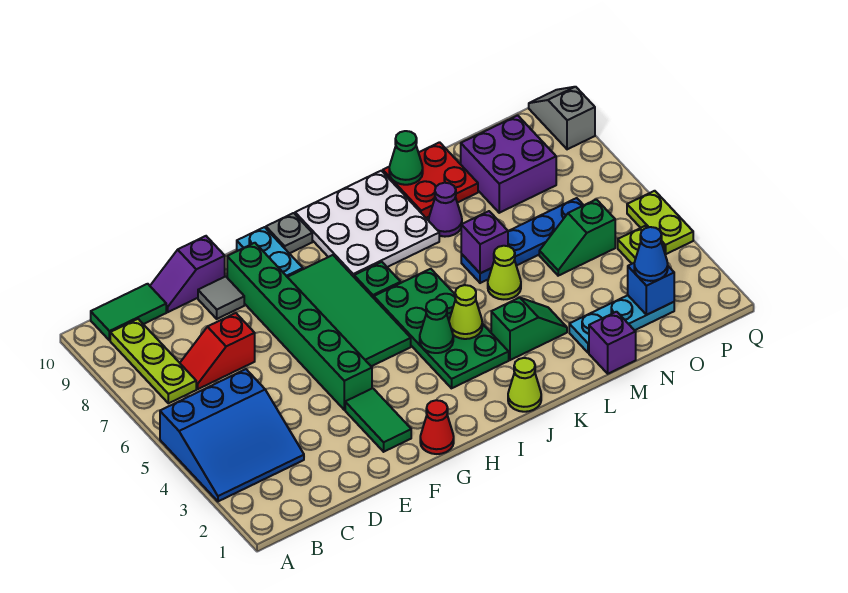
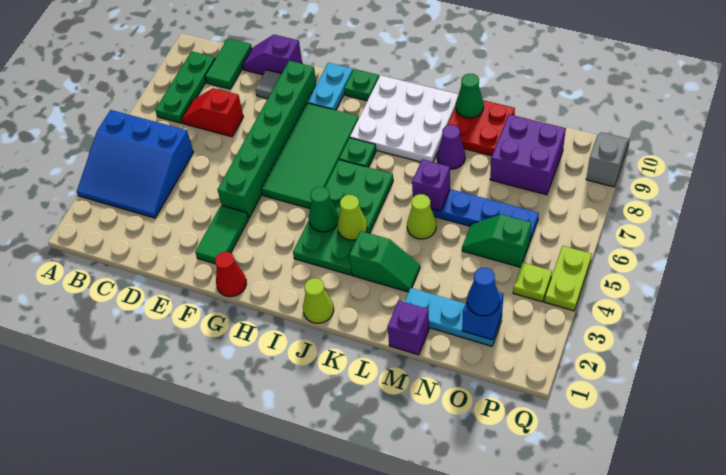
lime plate B7:B9 level 1 -> green plate B7:B9 level 1
green tile B10:C10 level 1 -> green tile C9:C10 level 1
grey plate H10 level 1 -> green plate H10 level 1

